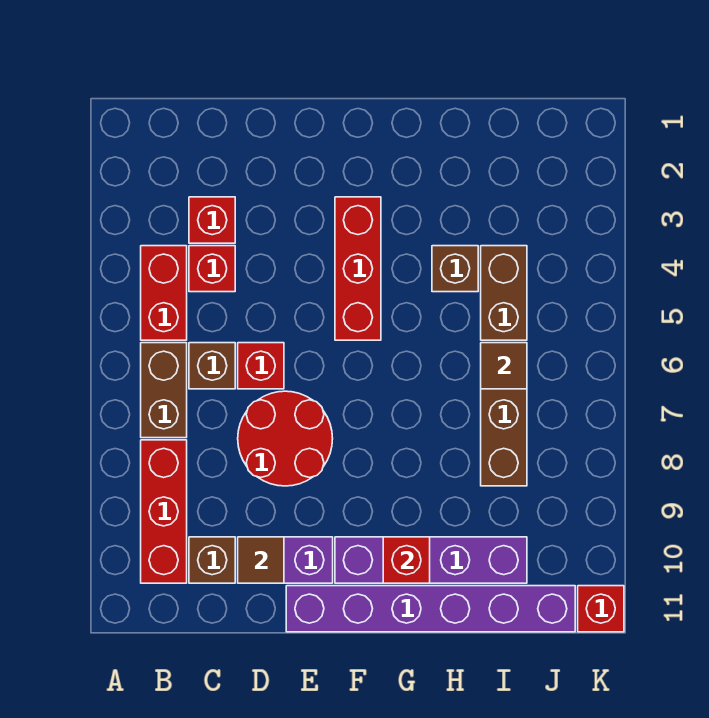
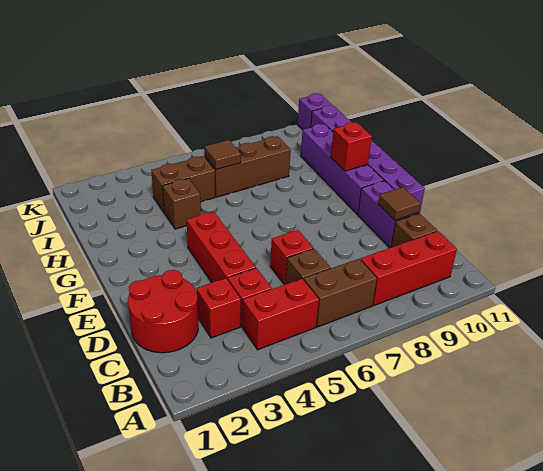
red round brick D7:E8 level 1 -> red round brick C1:D2 level 1
red brick F3:F5 level 1 -> red brick D4:F4 level 1
red brick K11 level 1 -> purple brick K11 level 1

